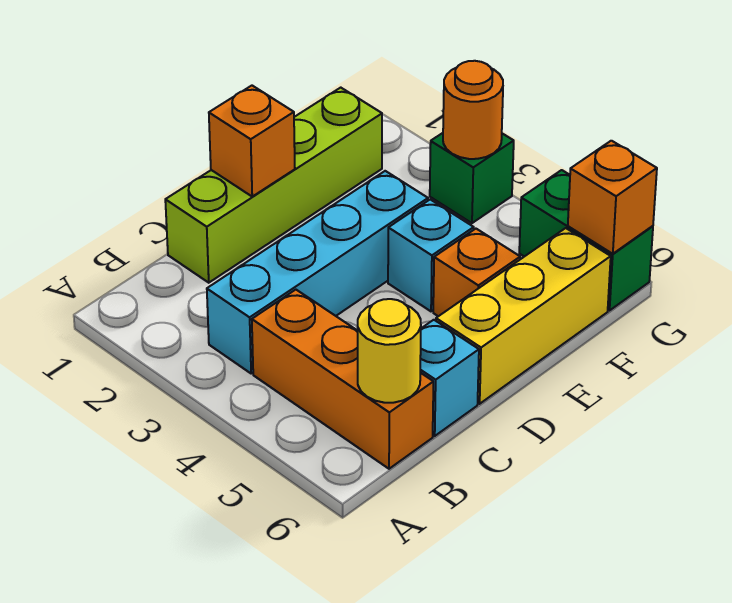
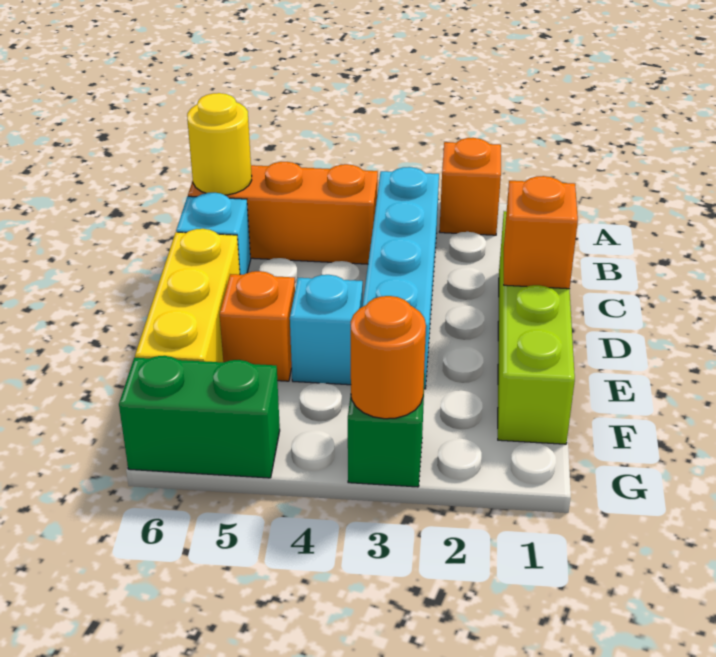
orange brick G6 level 2 -> orange brick A2 level 1

